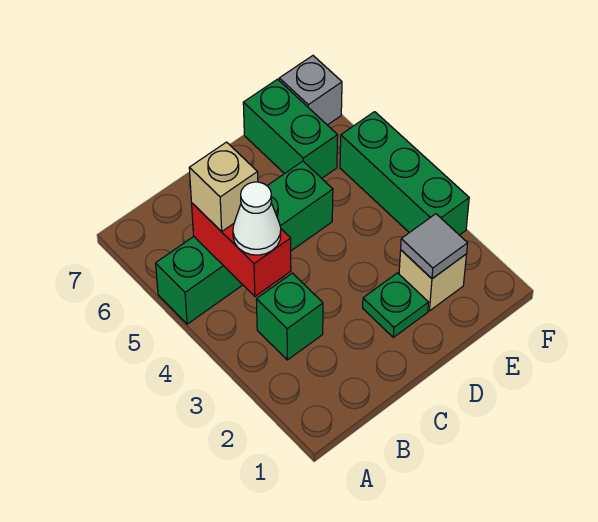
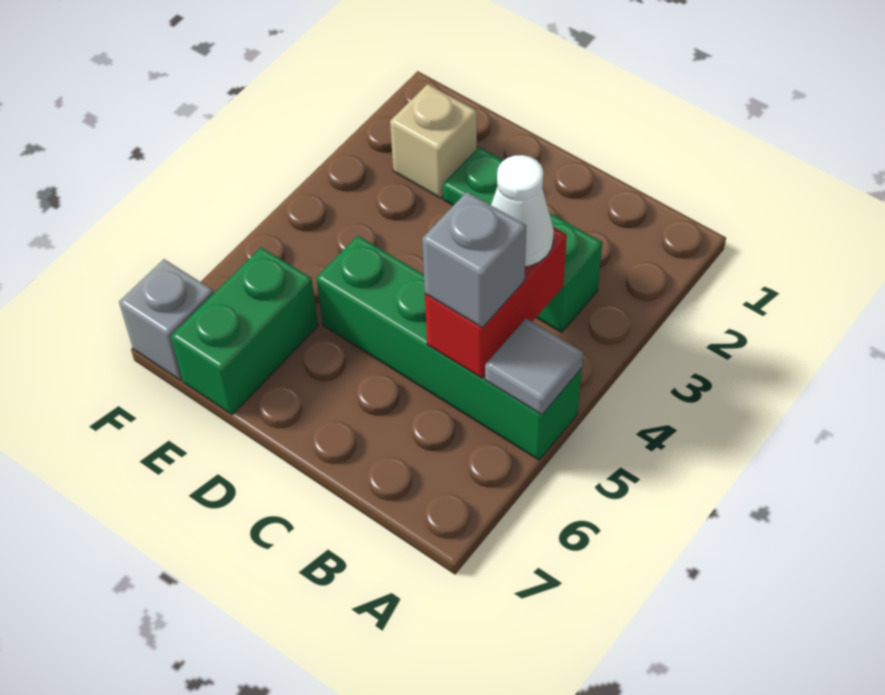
tan brick B5 level 3 -> grey brick B5 level 3
grey tile E2 level 2 -> grey tile A5 level 2
green brick F3:F5 level 1 -> none

